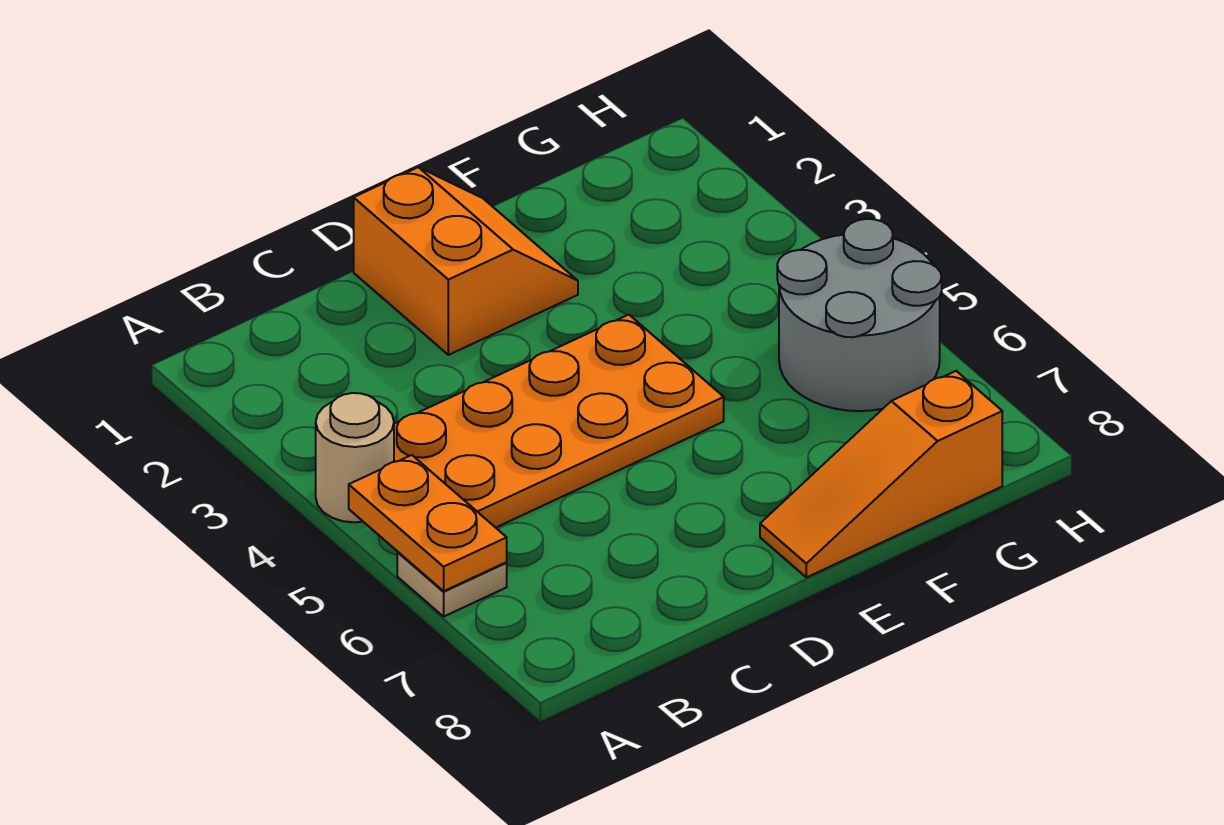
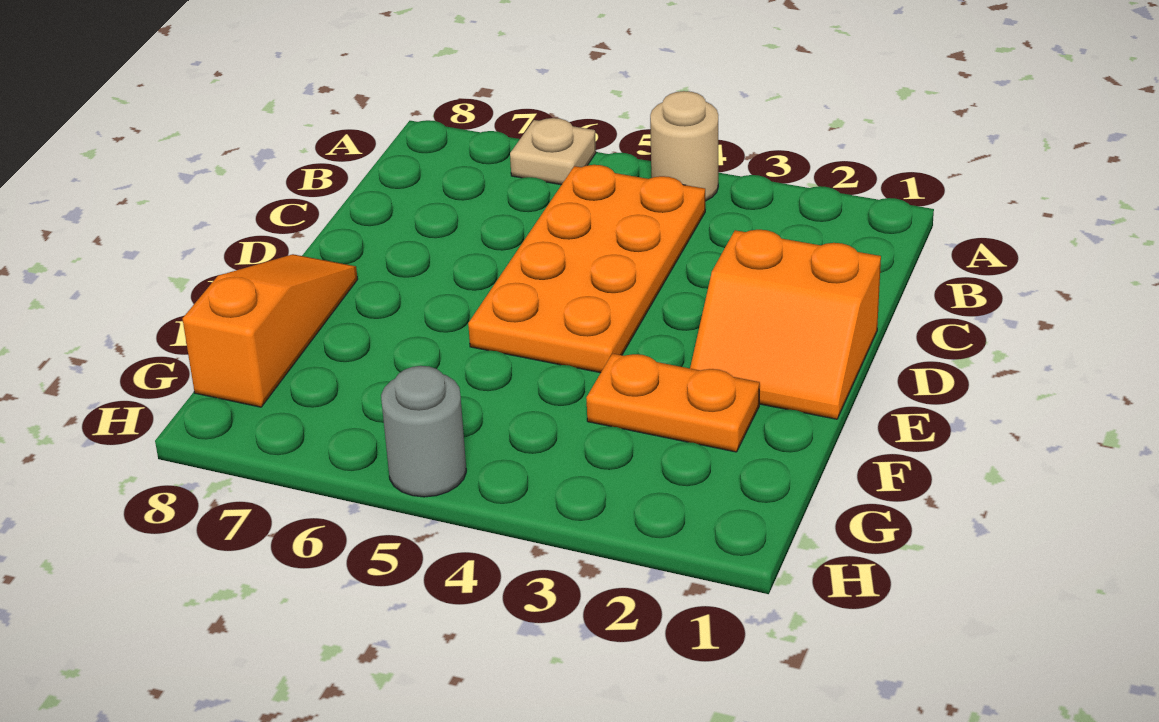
orange plate A5:A6 level 2 -> orange plate F2:F3 level 1
grey round brick G5:H6 level 1 -> grey round brick H5 level 1

